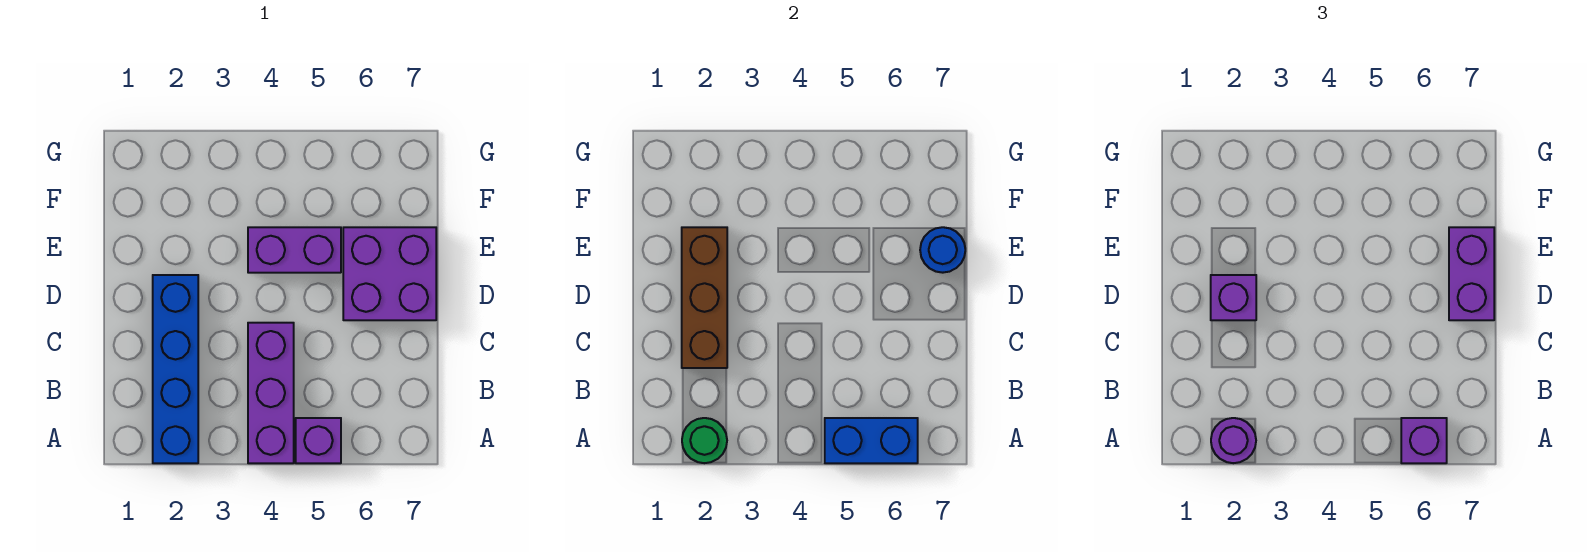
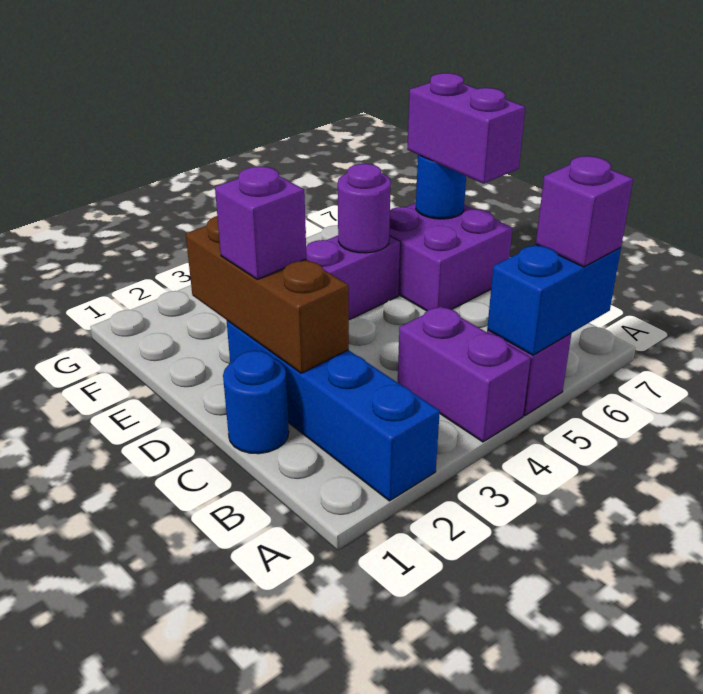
green round brick A2 level 2 -> none
purple round brick A2 level 3 -> purple round brick E5 level 2
purple brick A4:C4 level 1 -> purple brick A4:B4 level 1
none -> blue round brick C1 level 1

